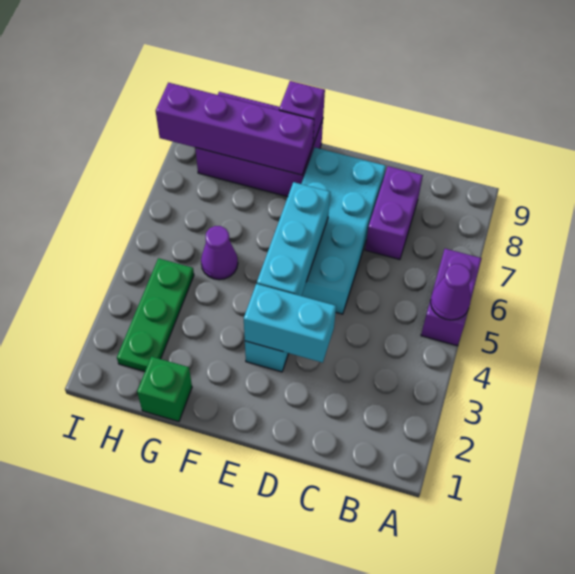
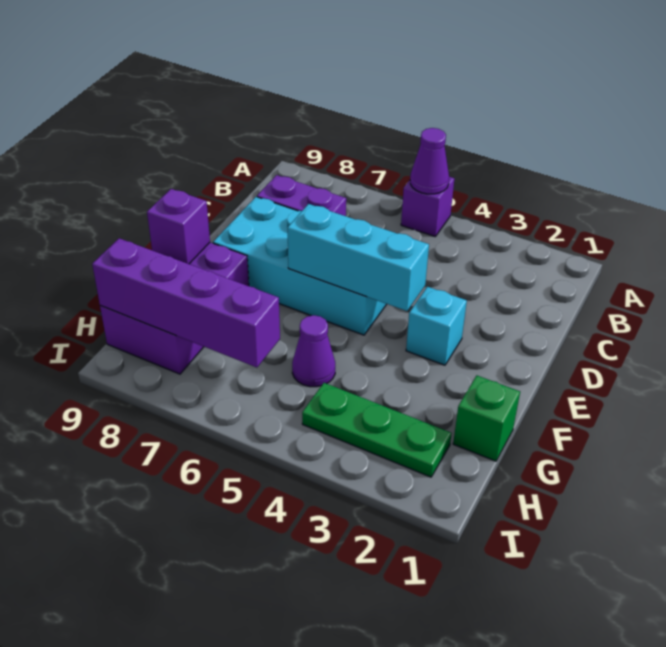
purple brick A5:A6 level 1 -> purple brick A5 level 1
cyan brick D3:E3 level 2 -> none
purple brick F8:I8 level 2 -> purple brick H6:H9 level 2

